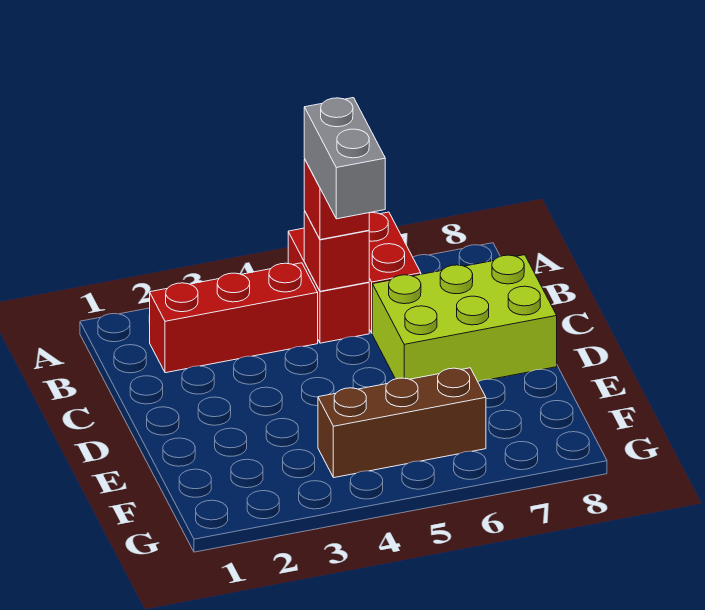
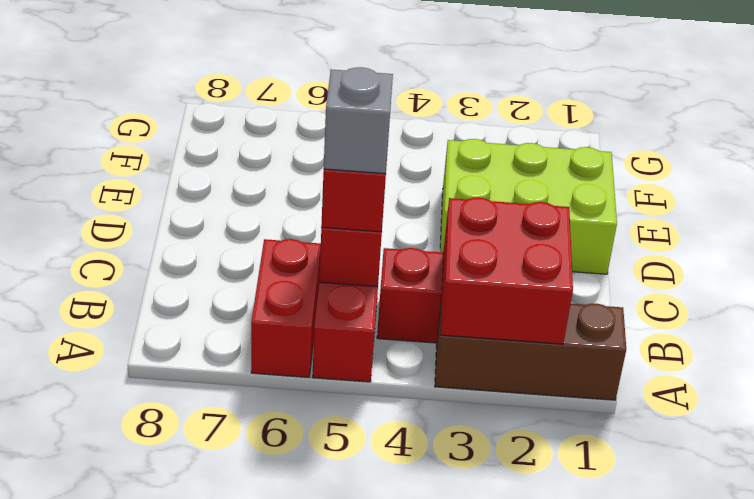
none -> red brick A2:B3 level 2
grey brick B5:C5 level 4 -> grey brick B5 level 4
lime brick C6:D8 level 1 -> lime brick D1:E3 level 1
brown brick F4:F6 level 1 -> brown brick A1:A3 level 1

